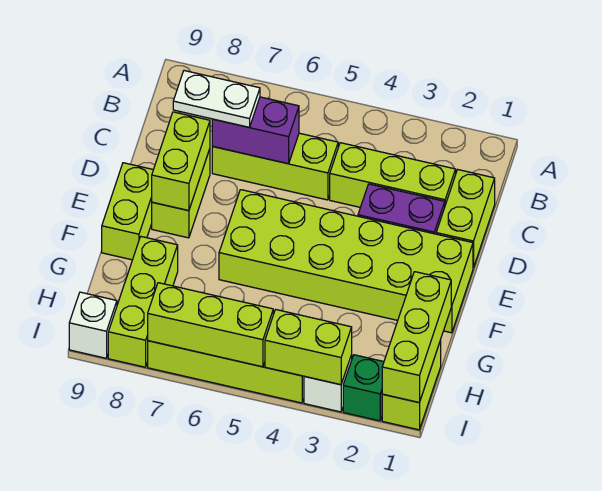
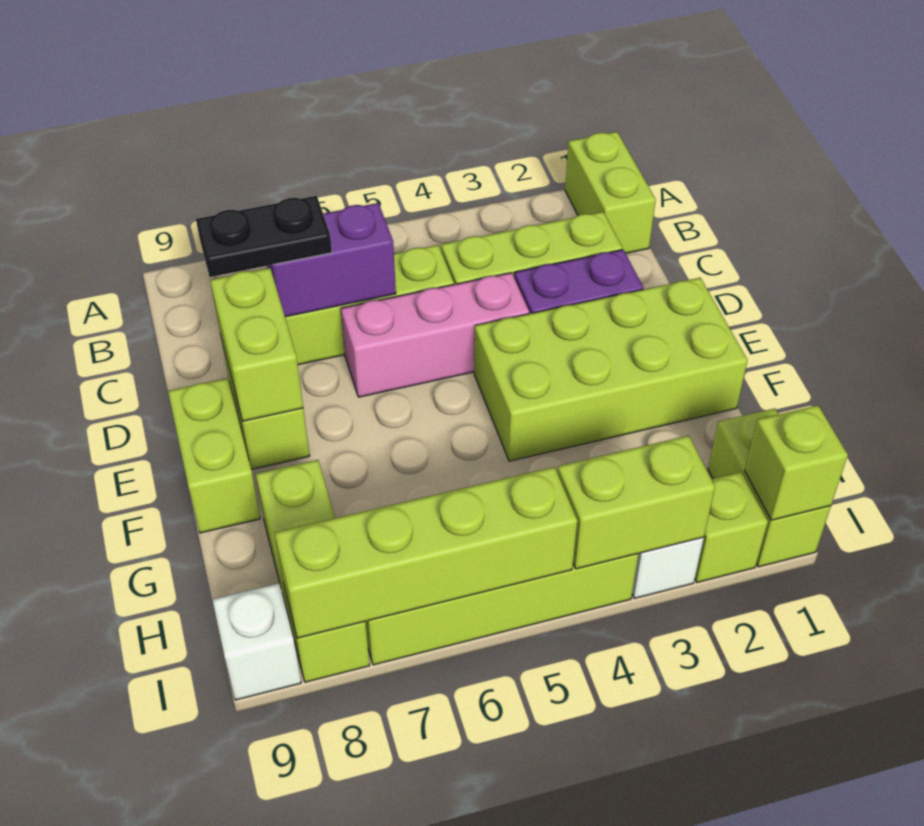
lime brick C1:D1 level 1 -> lime brick A1:B1 level 1
white plate C7:C8 level 3 -> black plate C7:C8 level 3
none -> pink brick D4:D6 level 1
lime brick E1:F6 level 1 -> lime brick E1:F4 level 1
lime brick G1:I1 level 2 -> lime brick I1 level 2
green brick I2 level 1 -> lime brick I2 level 1
lime brick I5:I7 level 2 -> lime brick I5:I8 level 2

